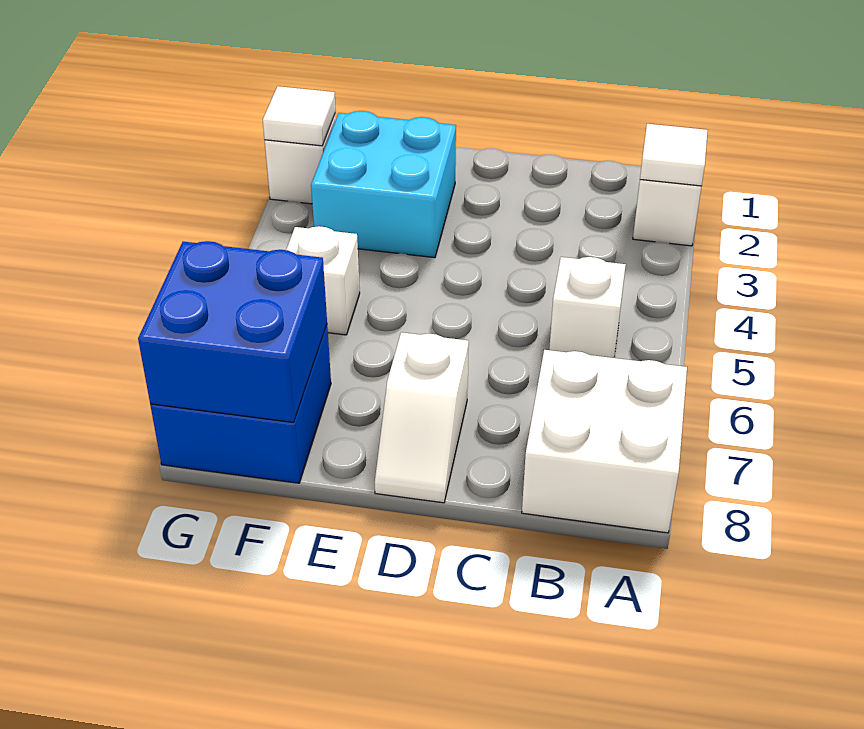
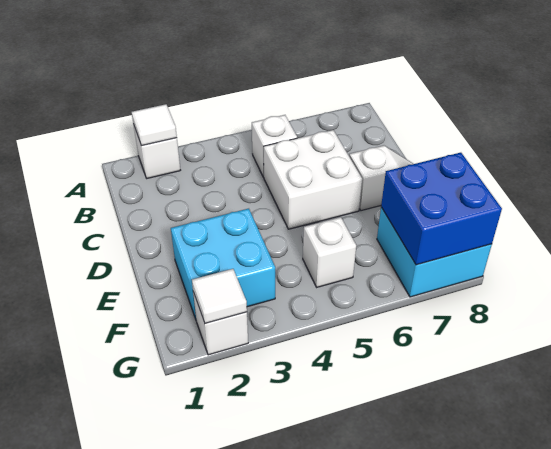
white brick A7:B8 level 1 -> white brick C5:D6 level 1
blue brick F7:G8 level 1 -> cyan brick F7:G8 level 1

